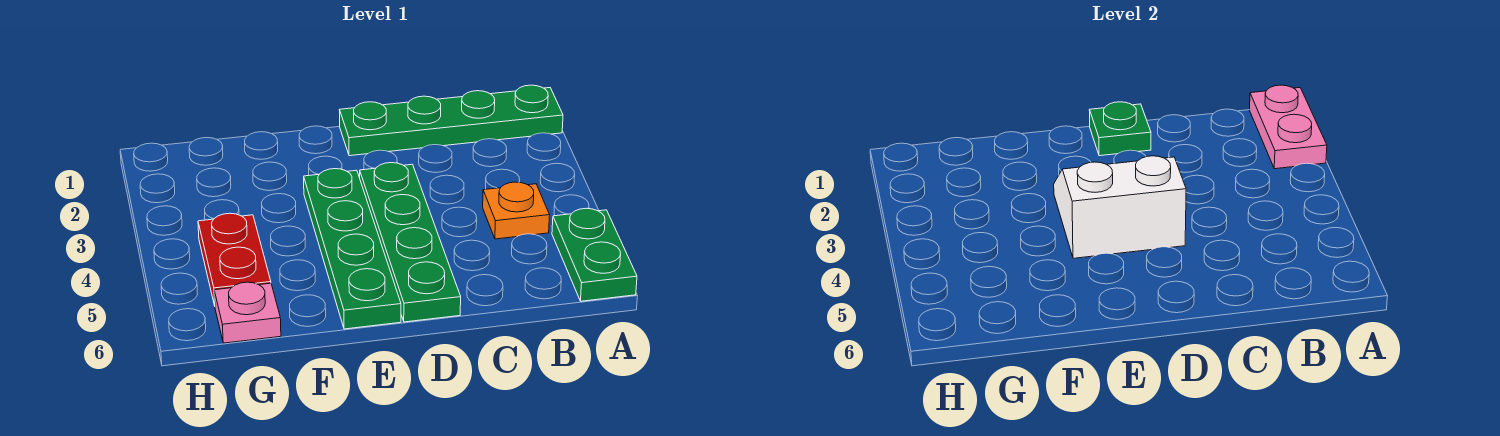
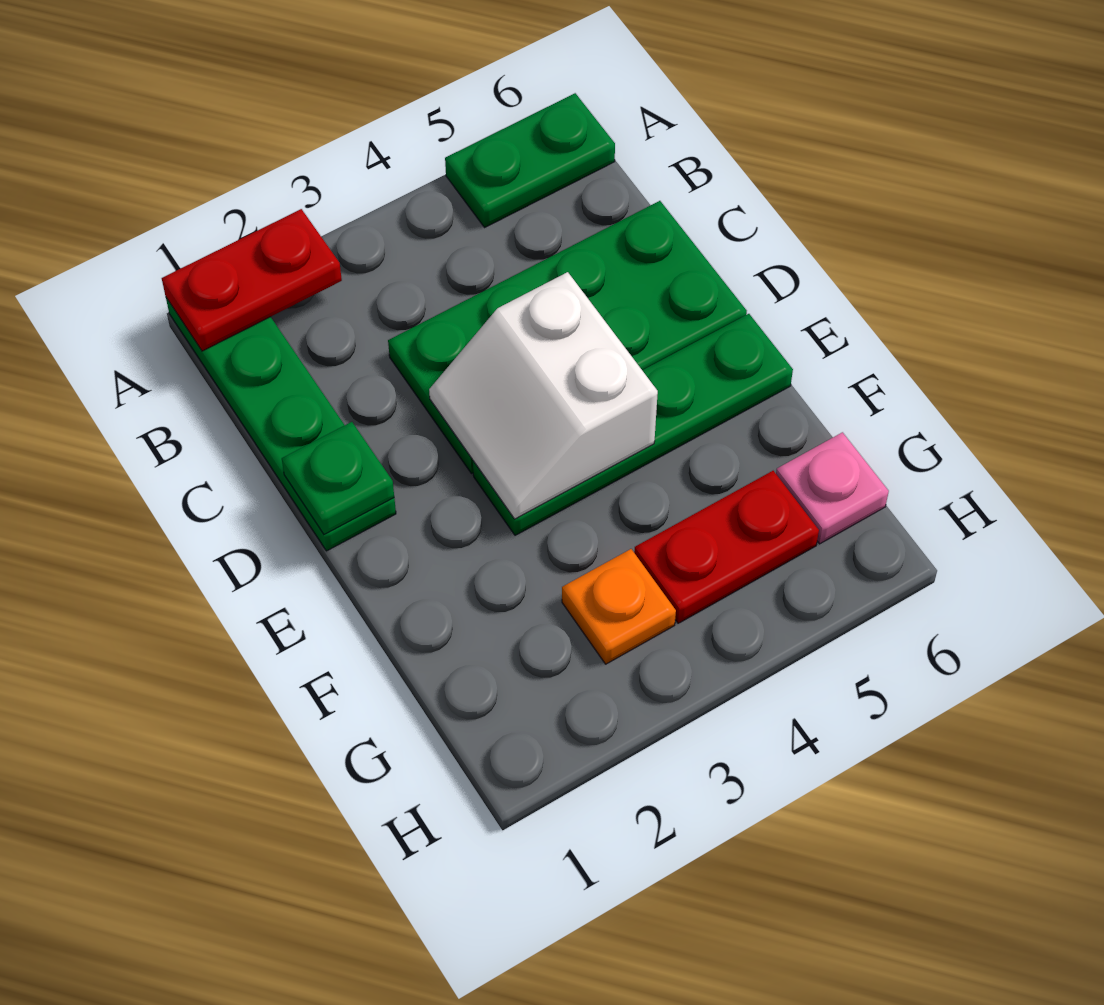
pink plate A1:A2 level 2 -> red plate A1:A2 level 2
orange plate B4 level 1 -> orange plate G3 level 1
green plate D3:D6 level 1 -> green plate C3:D6 level 1

